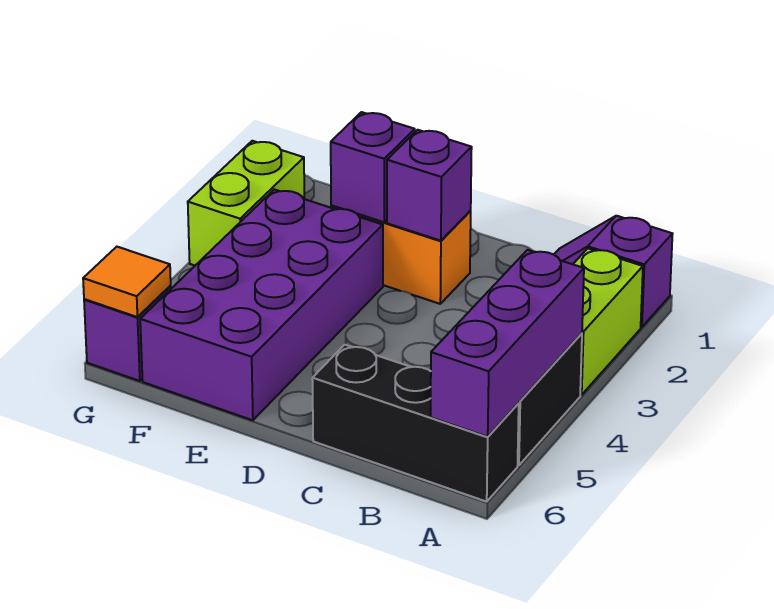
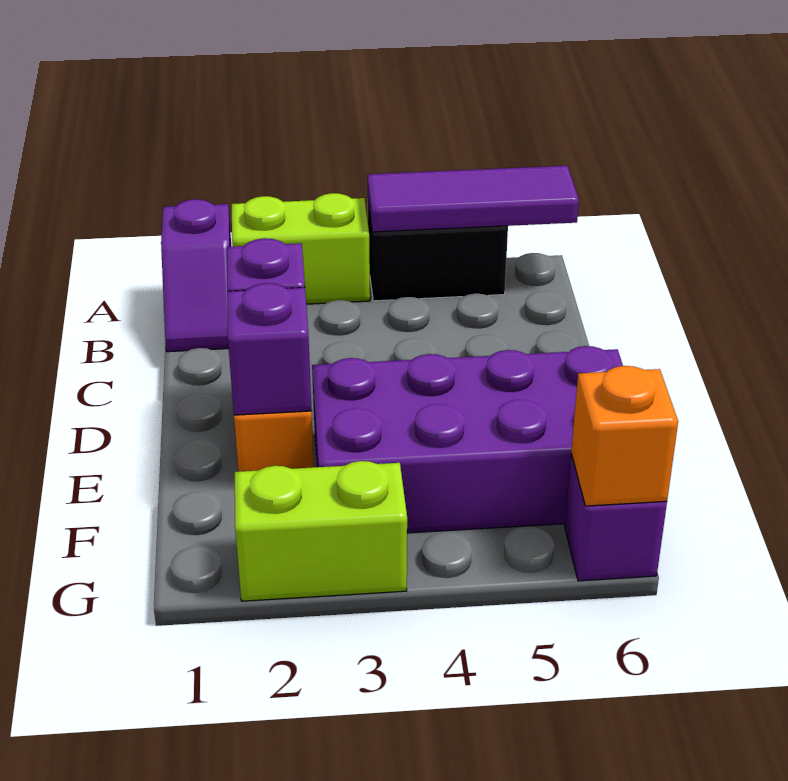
purple brick A4:A6 level 2 -> purple tile A4:A6 level 2
black brick A6:C6 level 1 -> none
orange tile G6 level 2 -> orange brick G6 level 2

